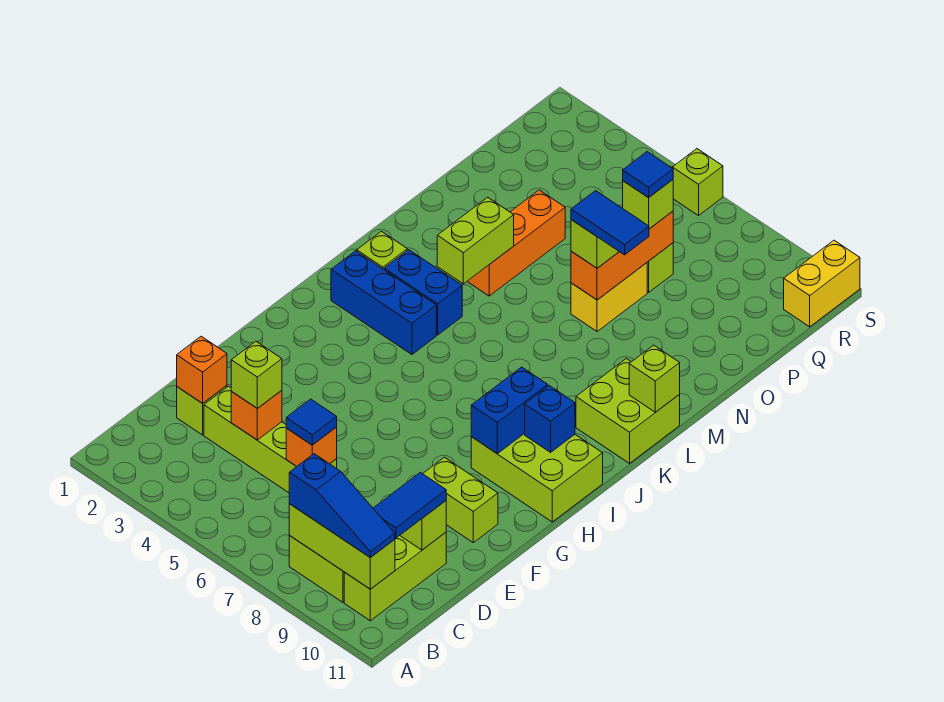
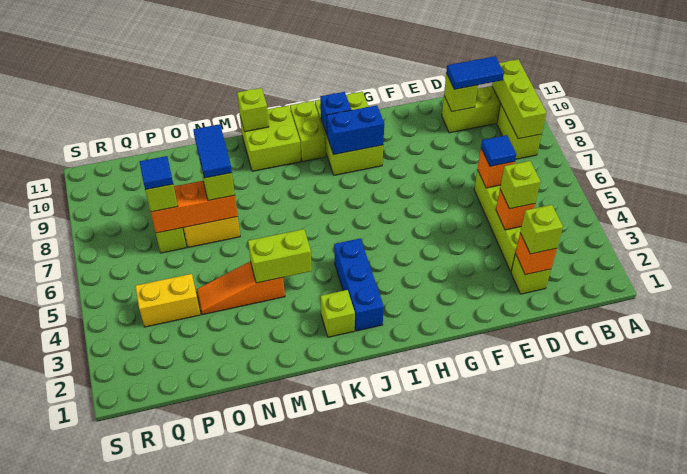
blue slope B8:B10 level 3 top 8 -> none
lime brick F9:F10 level 1 -> lime brick J10:J11 level 1
blue brick K3:K4 level 1 -> none
orange brick M4:O4 level 1 -> orange slope M4:O4 level 1 top M
yellow brick R11:S11 level 1 -> yellow brick P4:Q4 level 1
lime brick S6 level 1 -> lime brick D2 level 3

